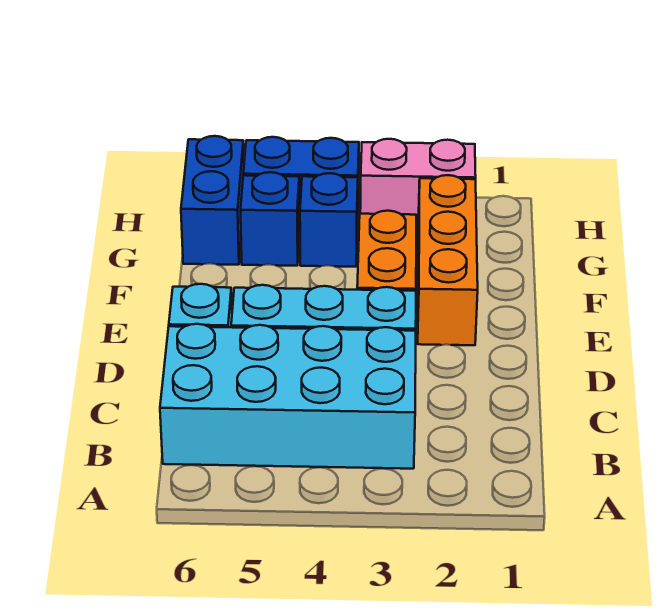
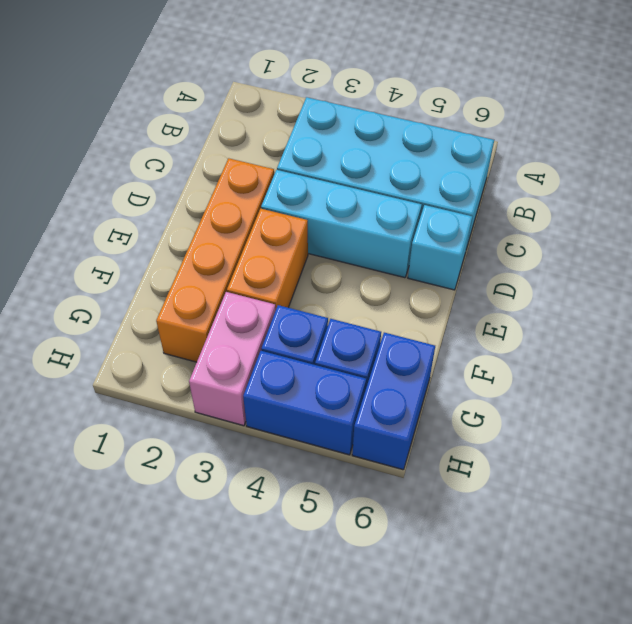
orange brick E2:G2 level 1 -> orange brick D2:G2 level 1
pink brick H2:H3 level 1 -> pink brick G3:H3 level 1

